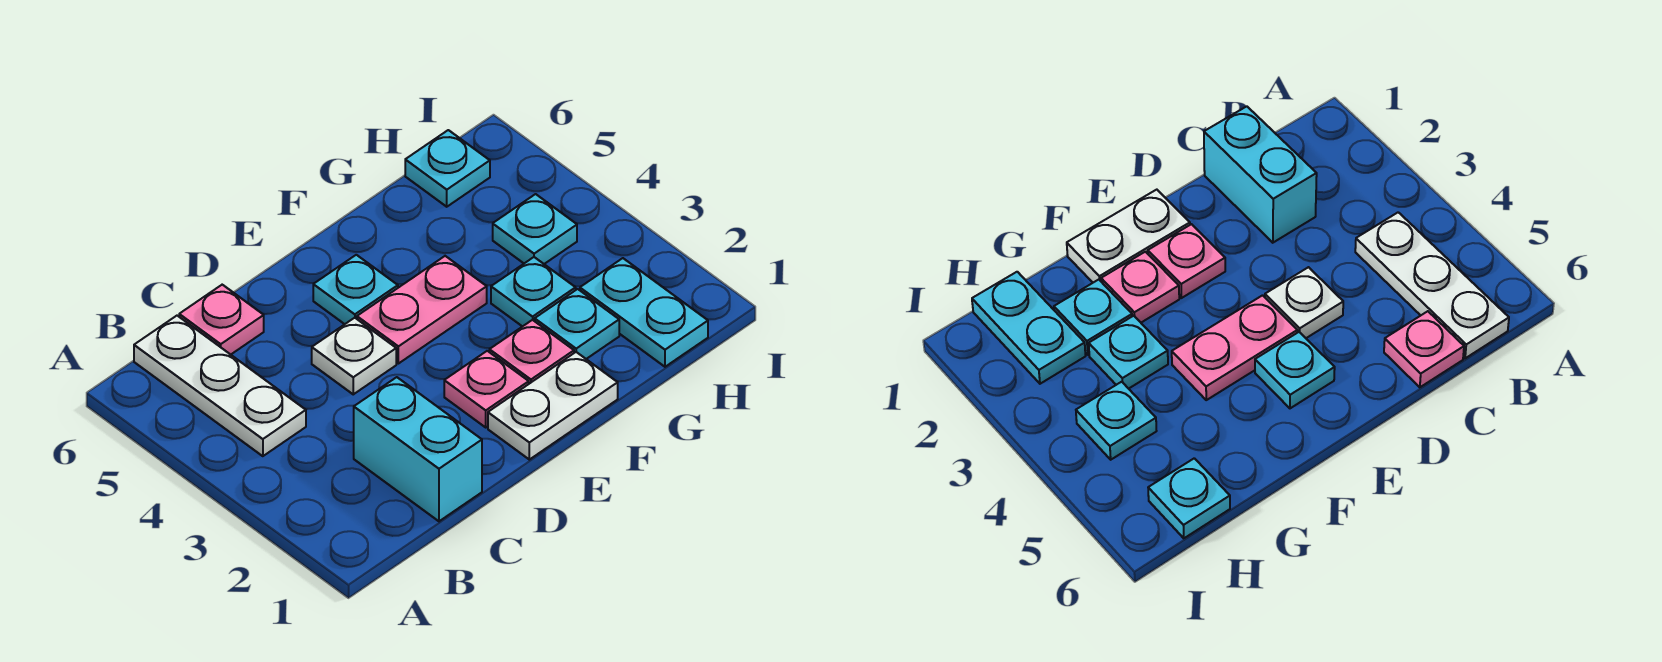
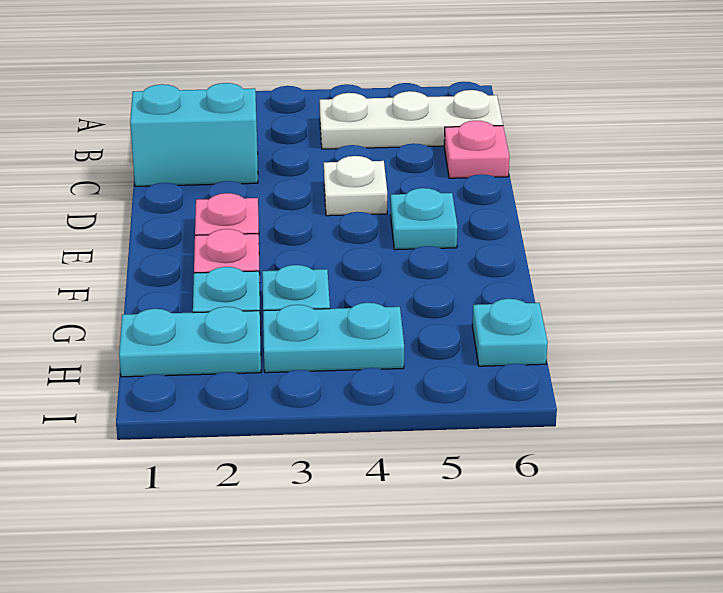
white plate E1:F1 level 1 -> none
pink plate E4:F4 level 1 -> none
cyan plate H4 level 1 -> cyan plate H3:H4 level 1

